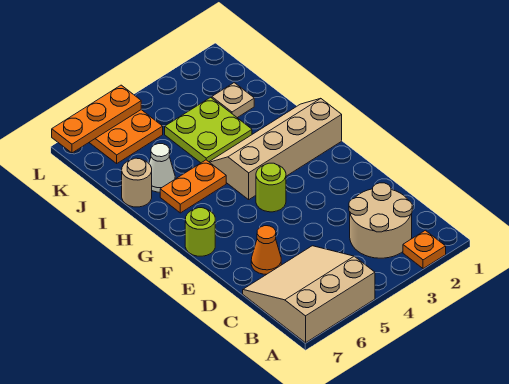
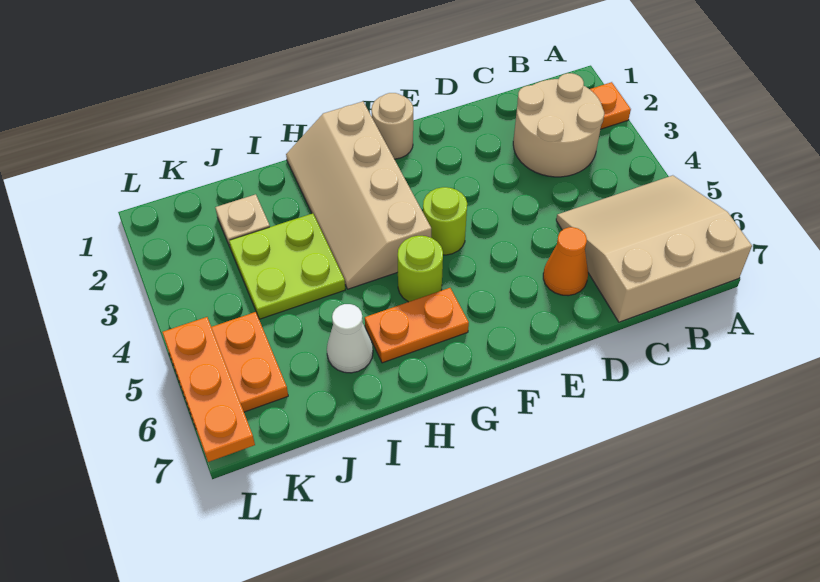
tan slope A5:C7 level 1 top A -> tan slope A5:C7 level 1 top 7
lime round brick F7 level 1 -> lime round brick G5 level 1
orange plate H5:H6 level 1 -> orange plate G6:H6 level 1
tan round brick I7 level 1 -> tan round brick F1 level 1

